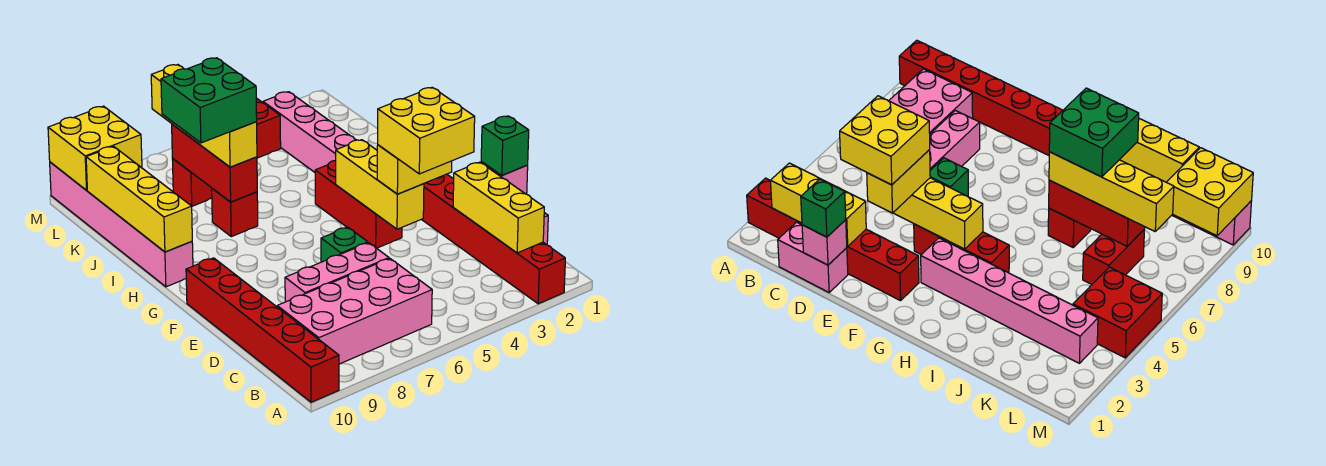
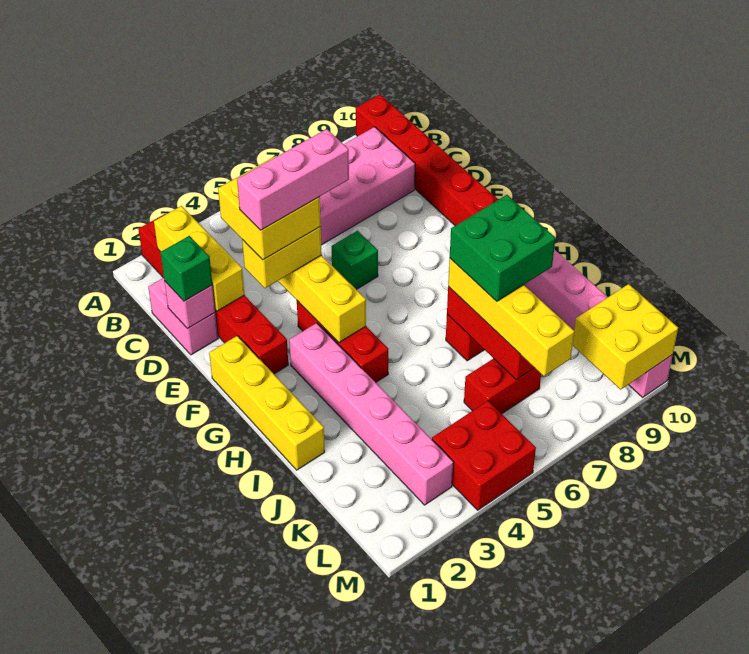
pink brick D6:D8 level 1 -> pink brick E3:E5 level 5
yellow brick H10:K10 level 2 -> yellow brick F1:I1 level 1

